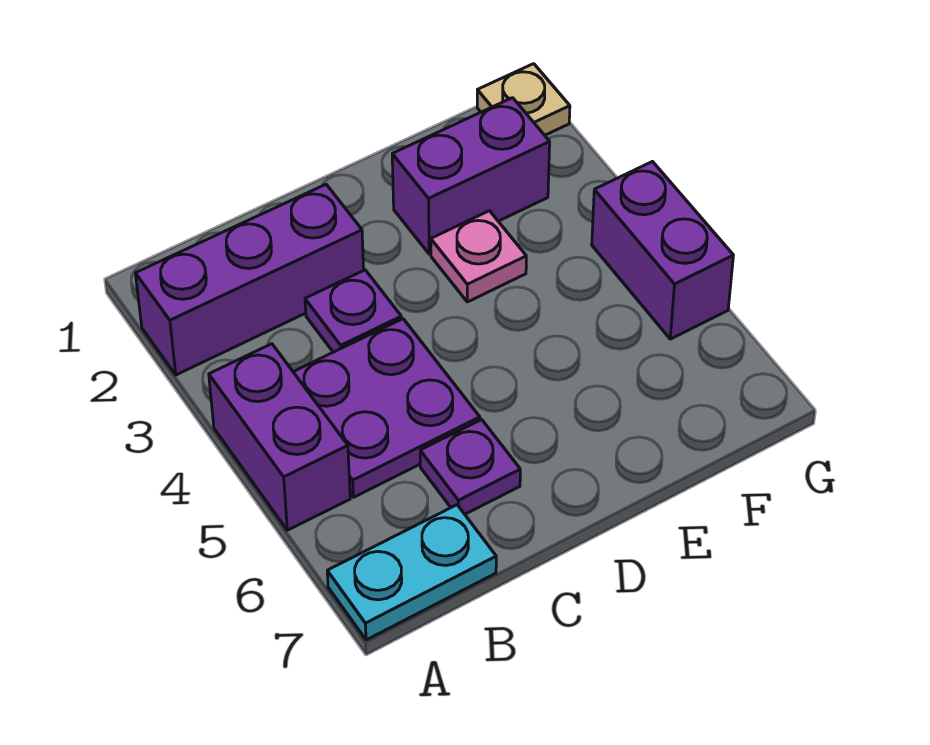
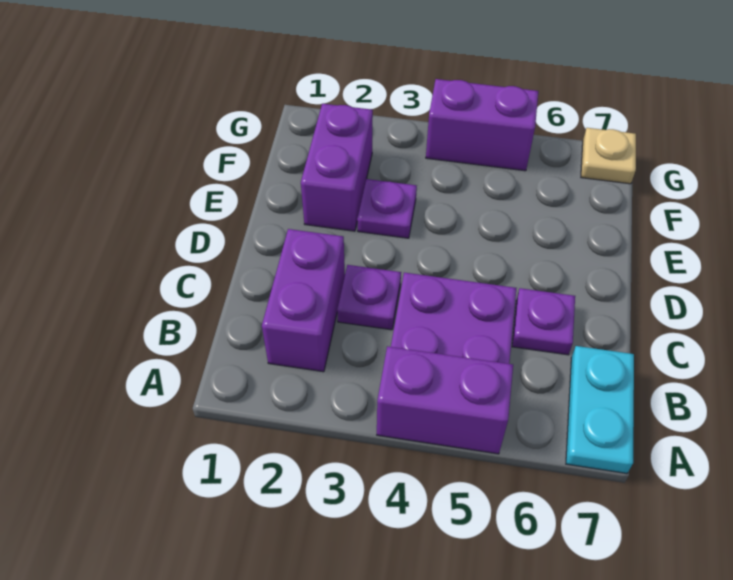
purple brick A2:C2 level 1 -> purple brick B2:C2 level 1
pink plate E3 level 1 -> purple plate E3 level 1
tan plate G1 level 1 -> tan plate G7 level 1

